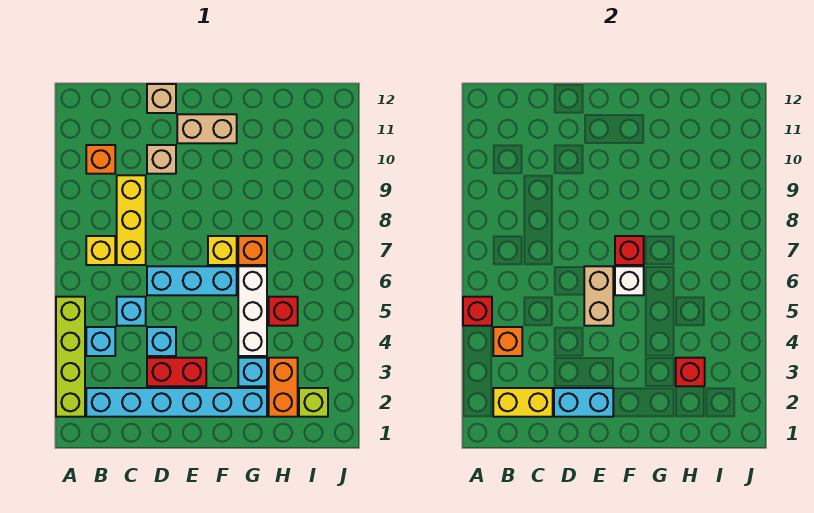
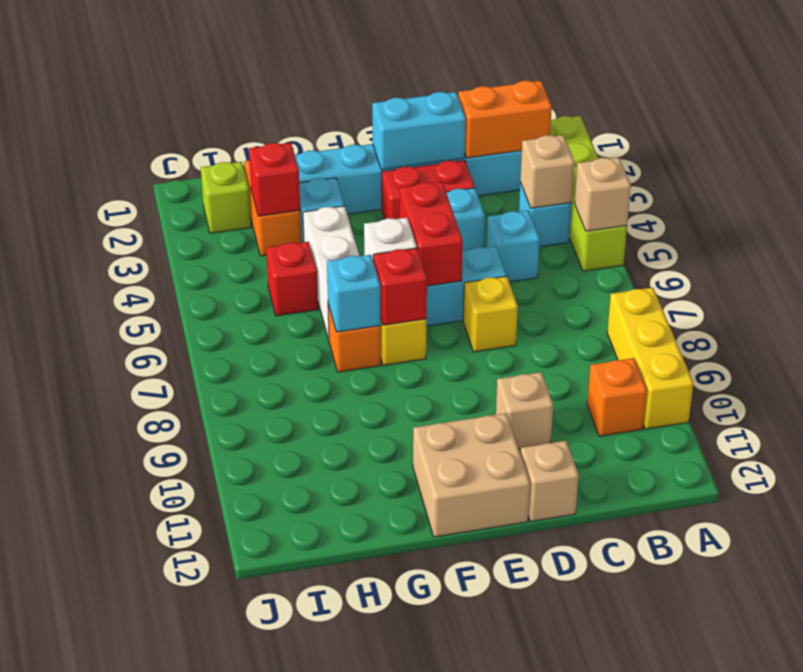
red brick A5 level 2 -> tan brick A5 level 2
yellow brick B2:C2 level 2 -> orange brick B2:C2 level 2
orange brick B4 level 2 -> tan brick B4 level 2
yellow brick B7 level 1 -> yellow brick D7 level 1
yellow brick C7:C9 level 1 -> yellow brick A8:A10 level 1
tan brick E5:E6 level 2 -> red brick E5:E6 level 2
tan brick E11:F11 level 1 -> tan brick E11:F12 level 1
none -> cyan brick G7 level 2

